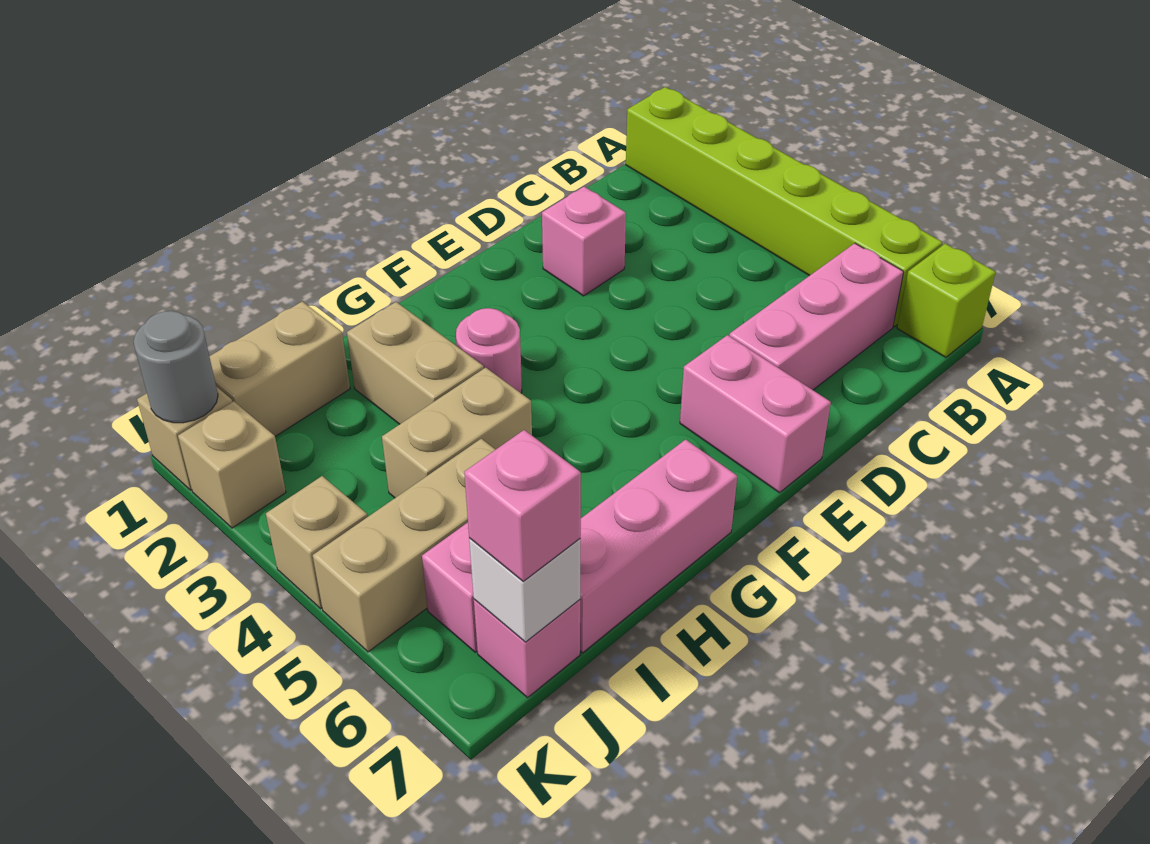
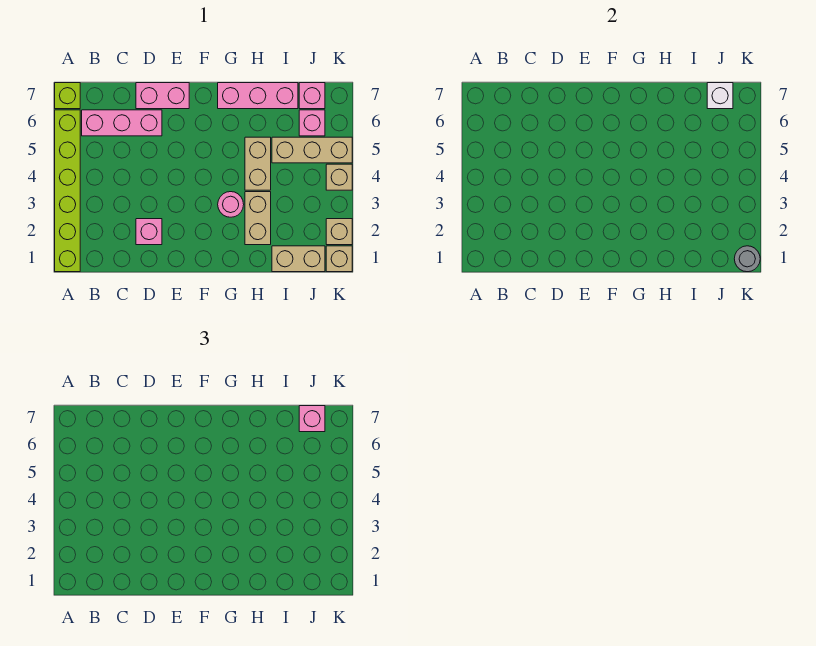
pink brick E6:E7 level 1 -> pink brick D7:E7 level 1
tan brick H4:I4 level 1 -> tan brick H4:H5 level 1

